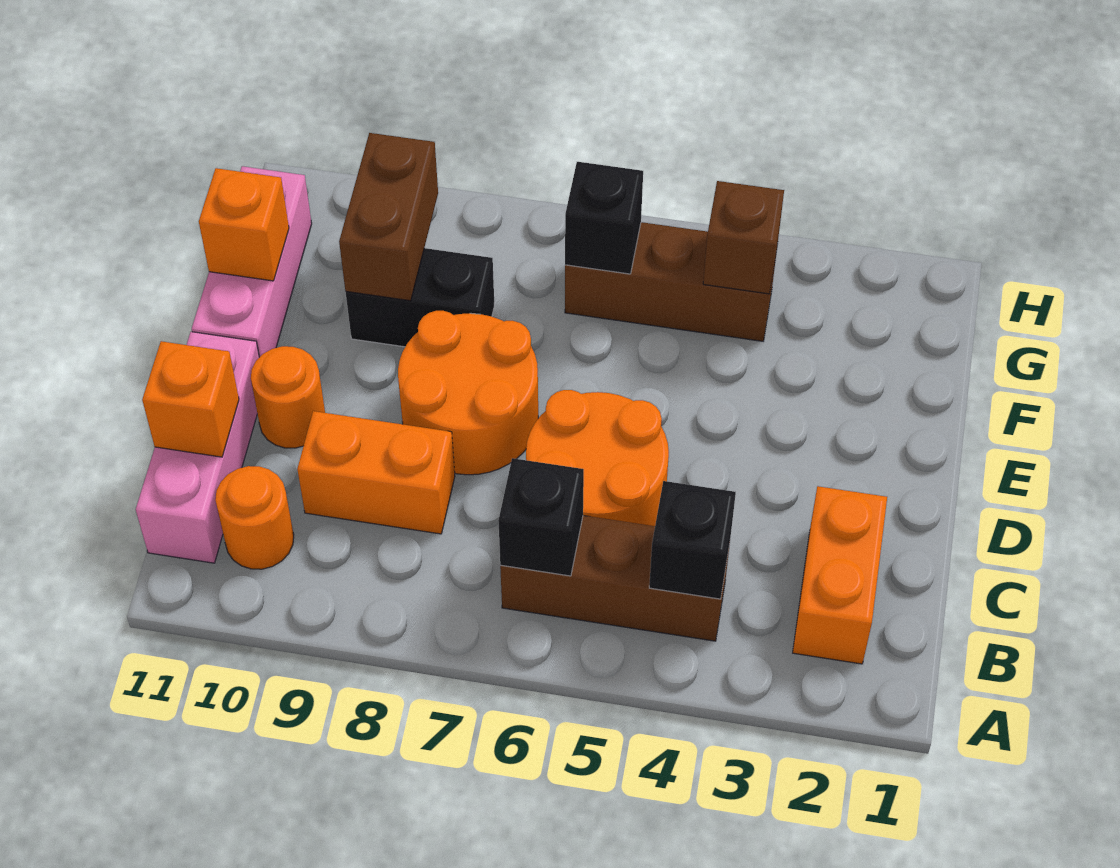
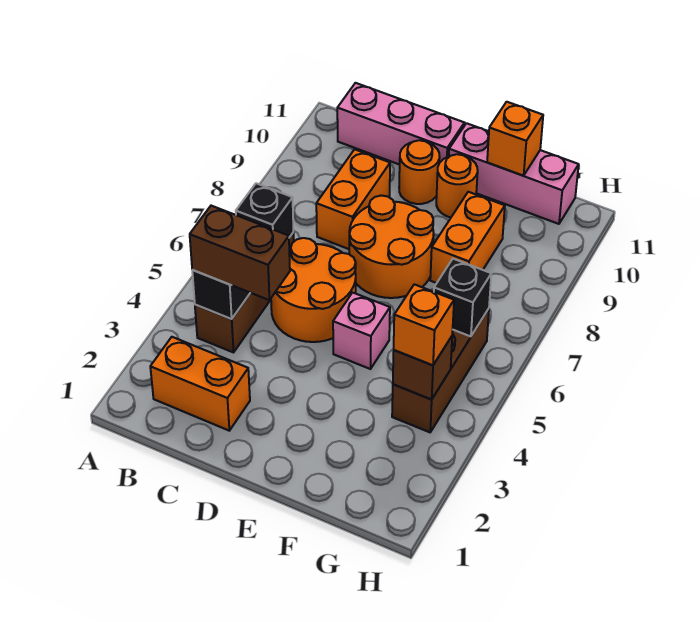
orange round brick B10 level 1 -> orange round brick E10 level 1
orange brick C11 level 2 -> orange brick G4 level 3
none -> pink brick E5 level 1
black brick F8:F9 level 1 -> orange brick F8:F9 level 1
brown brick F9:G9 level 2 -> brown brick B4:C4 level 3

